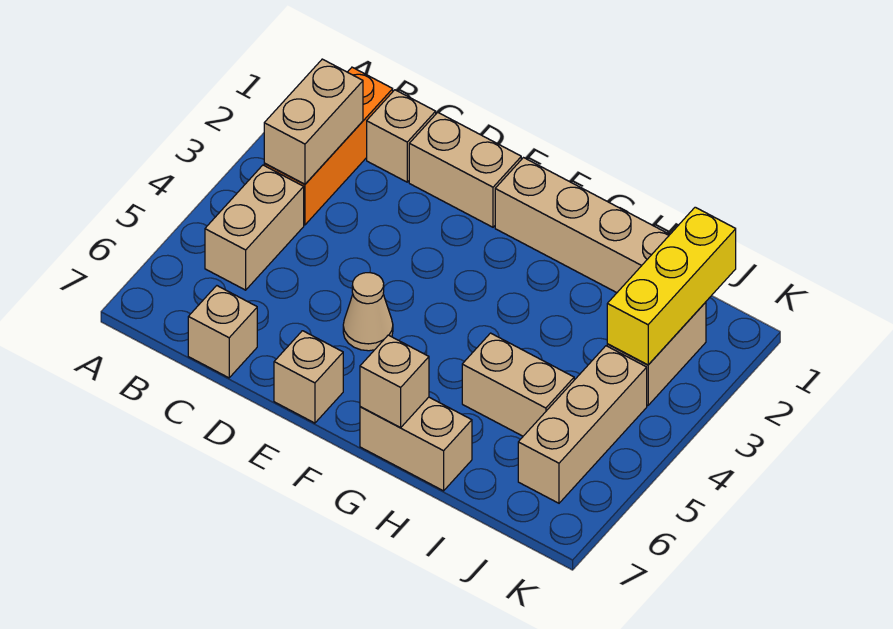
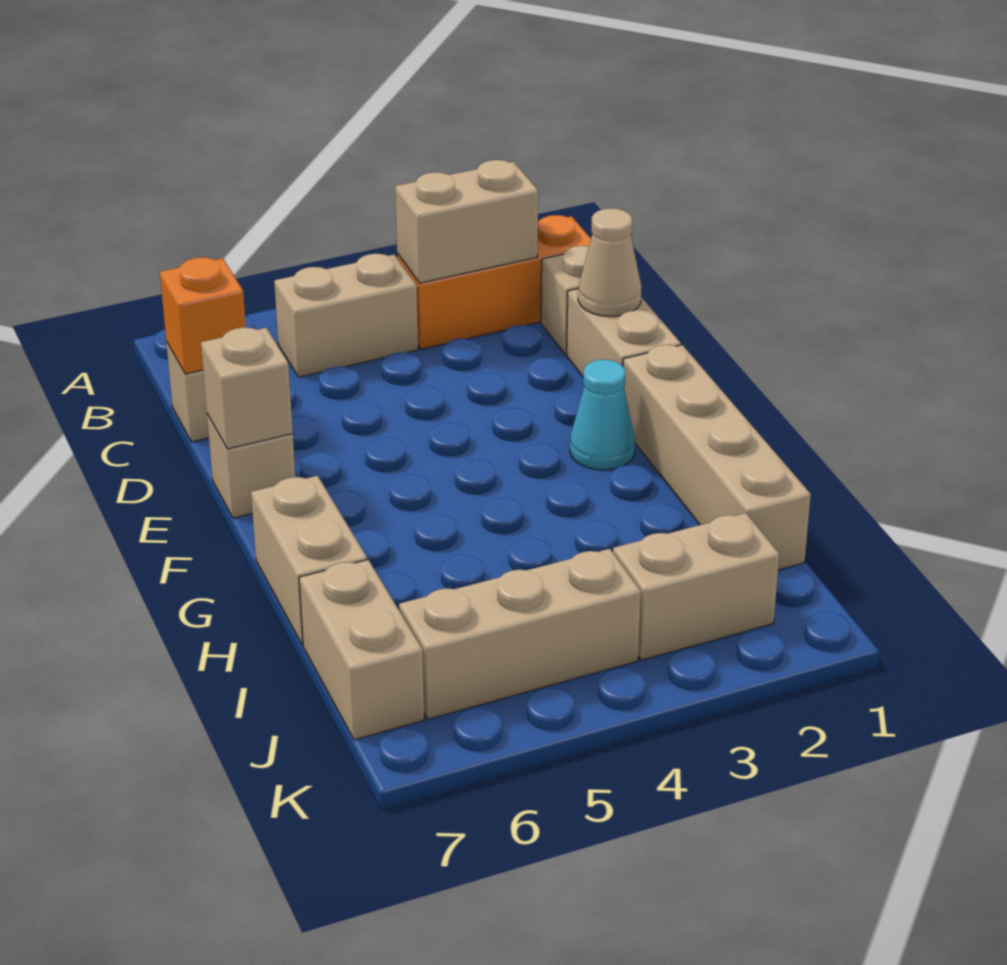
none -> orange brick C7 level 2
tan cone E5 level 1 -> tan cone D1 level 2
none -> cyan cone F2 level 1
tan brick G7 level 2 -> tan brick E7 level 2
tan brick H5:I5 level 1 -> tan brick I7:J7 level 1
yellow brick J1:J3 level 2 -> none

